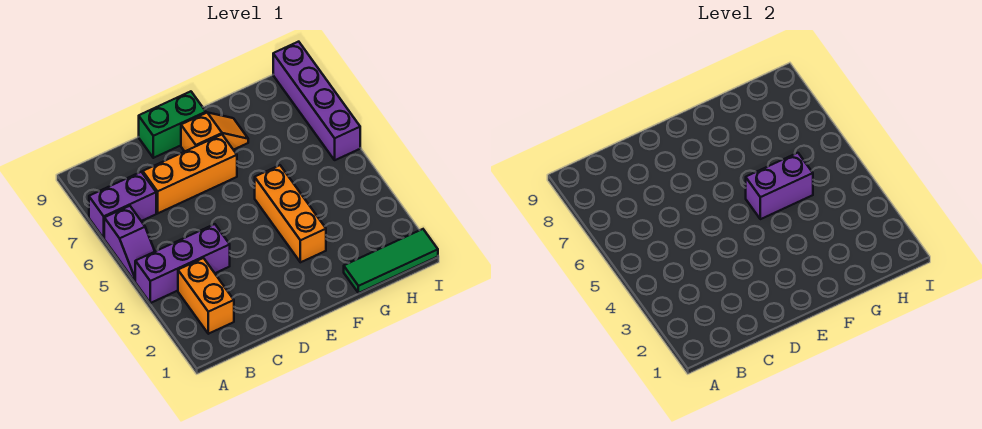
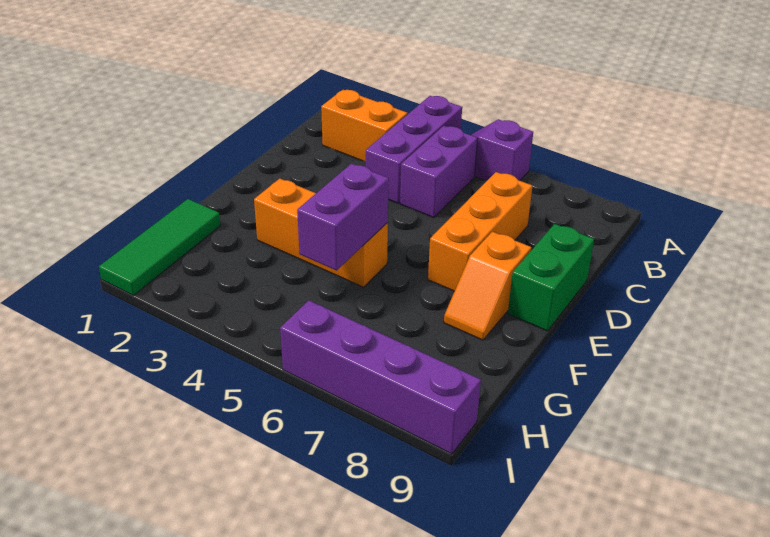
purple brick A7:B7 level 1 -> purple brick B5:C5 level 1

